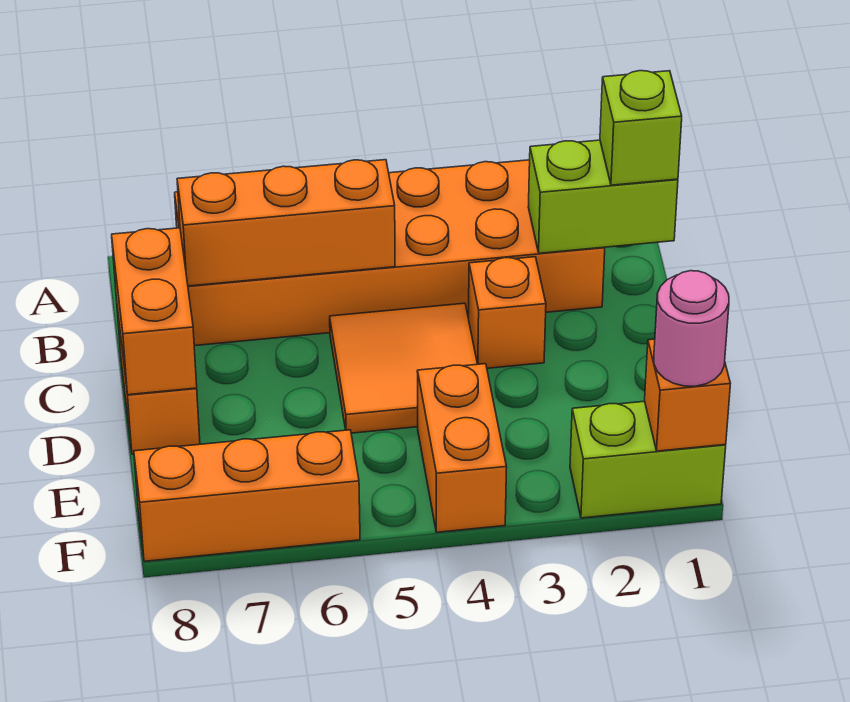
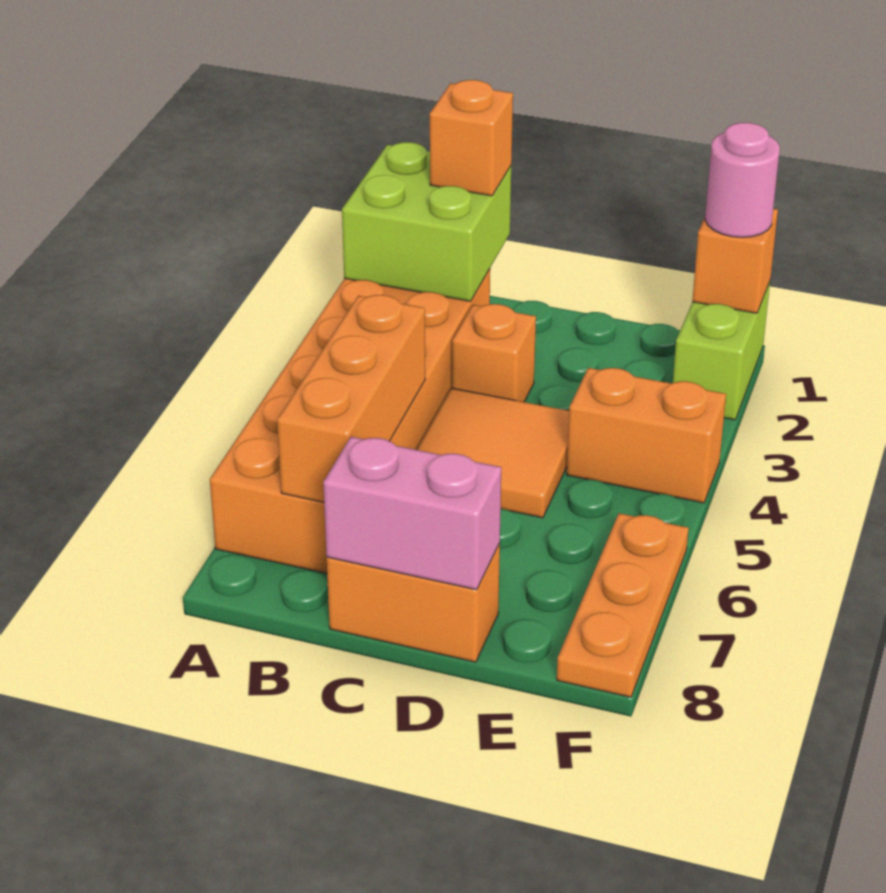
lime brick B1:B2 level 2 -> lime brick A1:B2 level 2
lime brick B1 level 3 -> orange brick B1 level 3
orange brick C8:D8 level 2 -> pink brick C8:D8 level 2
orange brick F6:F8 level 1 -> orange plate F6:F8 level 1

